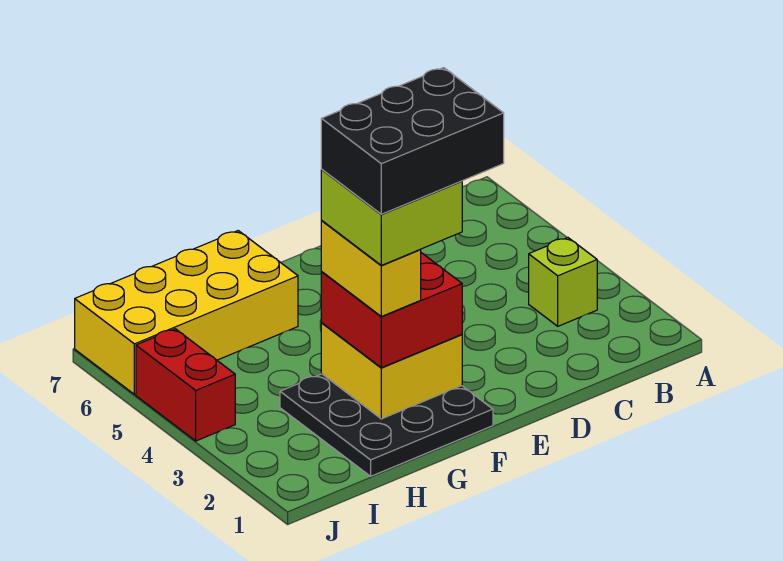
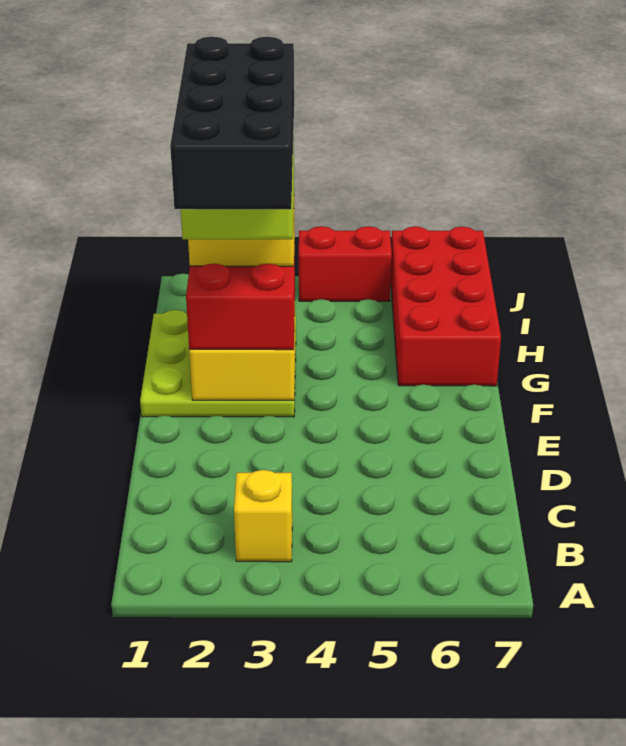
lime brick B3 level 1 -> yellow brick B3 level 1
black brick E2:G3 level 6 -> black brick E2:H3 level 6
black plate F1:H3 level 1 -> lime plate F1:H3 level 1
yellow brick G6:J7 level 1 -> red brick G6:J7 level 1

